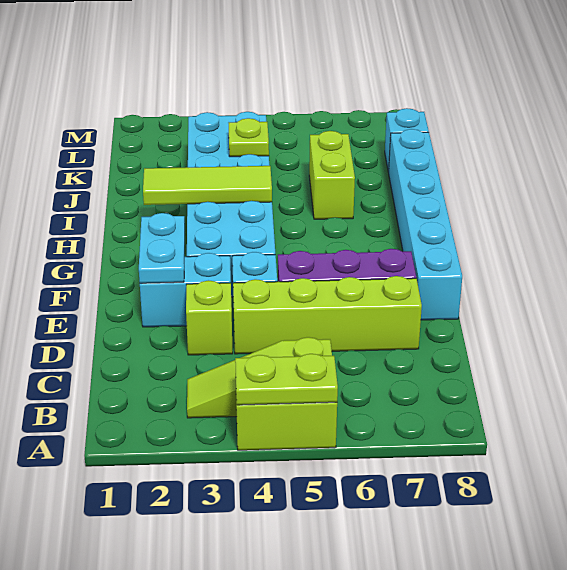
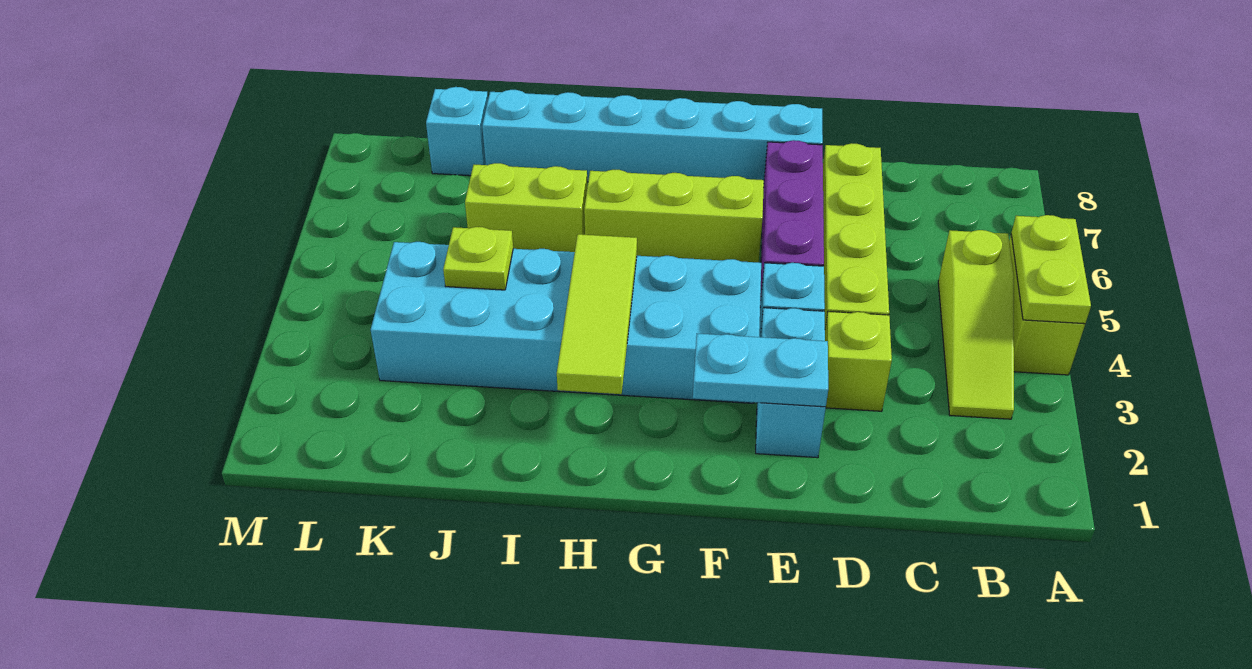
none -> lime brick F6:H6 level 1

